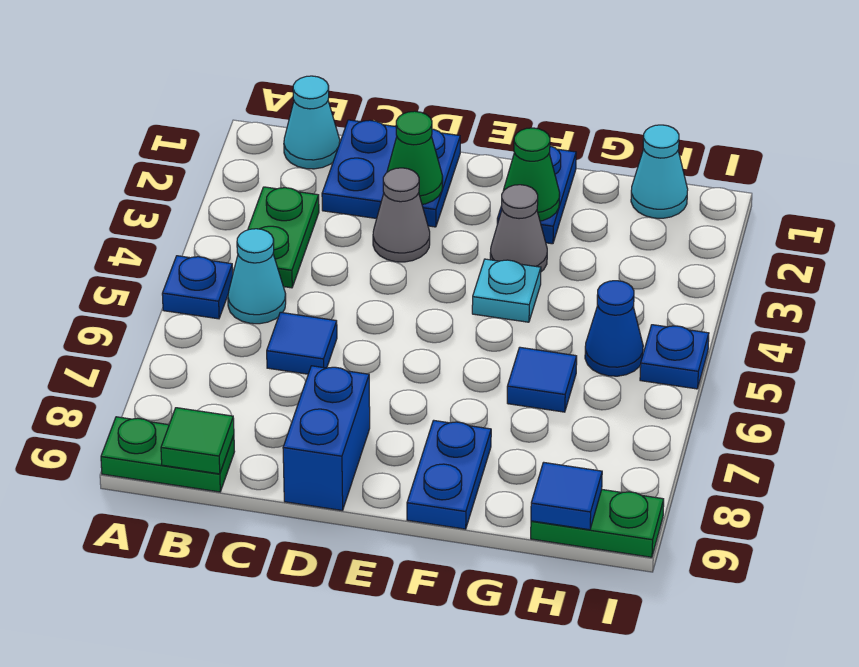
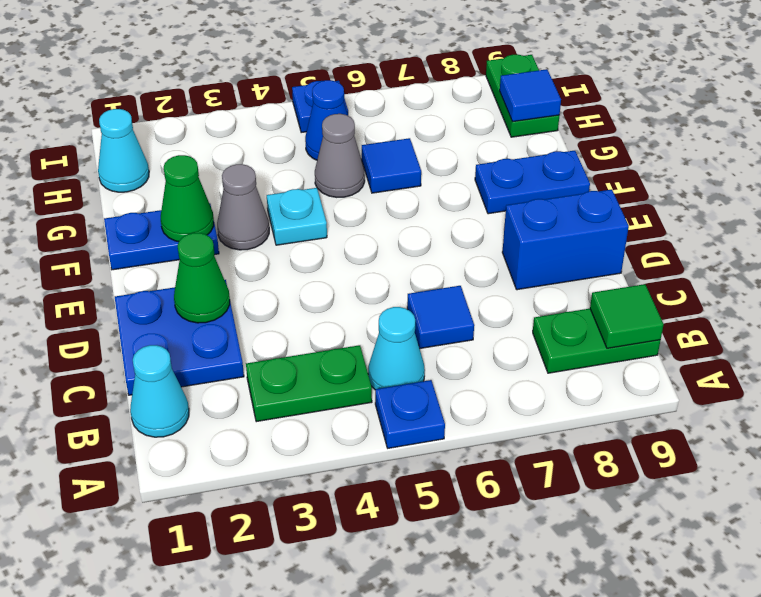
green plate A9:B9 level 1 -> green plate B8:B9 level 1
grey cone D3 level 1 -> grey cone G5 level 1

